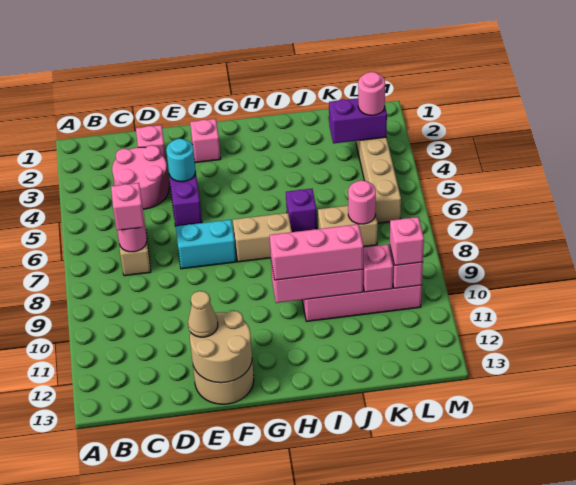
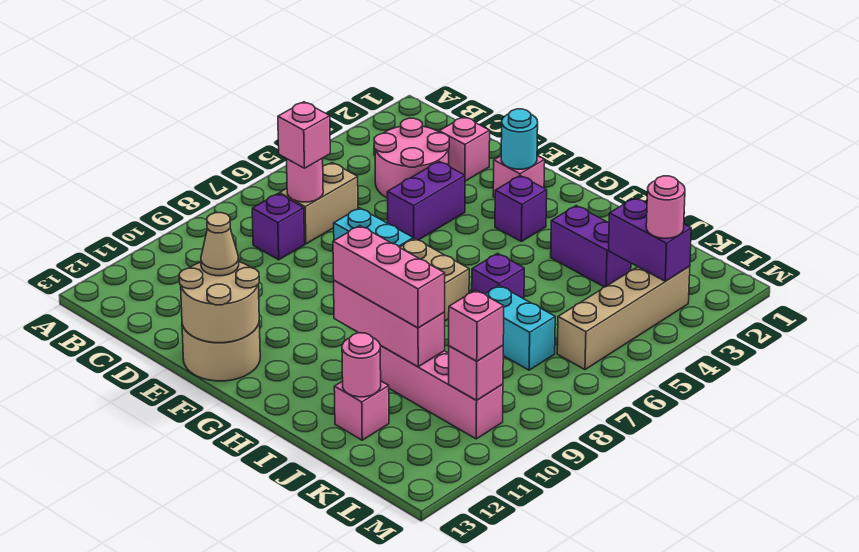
none -> purple brick C8 level 1
cyan round brick E4 level 2 -> cyan round brick F2 level 2
none -> purple brick G3 level 1
none -> purple brick I3:J3 level 1
tan brick J7:K7 level 1 -> cyan brick J7:K7 level 1
pink round brick K7 level 2 -> pink round brick J12 level 2
pink brick K10 level 2 -> pink brick J12 level 1

